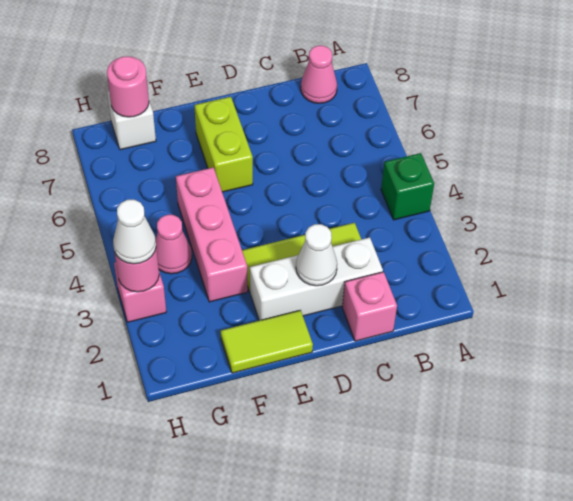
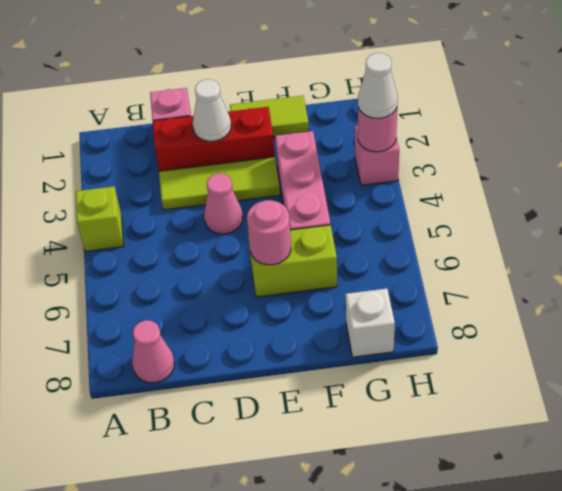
green brick A4 level 1 -> lime brick A4 level 1
white brick C2:E2 level 1 -> red brick C2:E2 level 1
lime brick E6:E7 level 1 -> lime brick E6:F6 level 1
pink cone G4 level 1 -> pink cone D4 level 1
pink round brick G8 level 2 -> pink round brick E6 level 2

